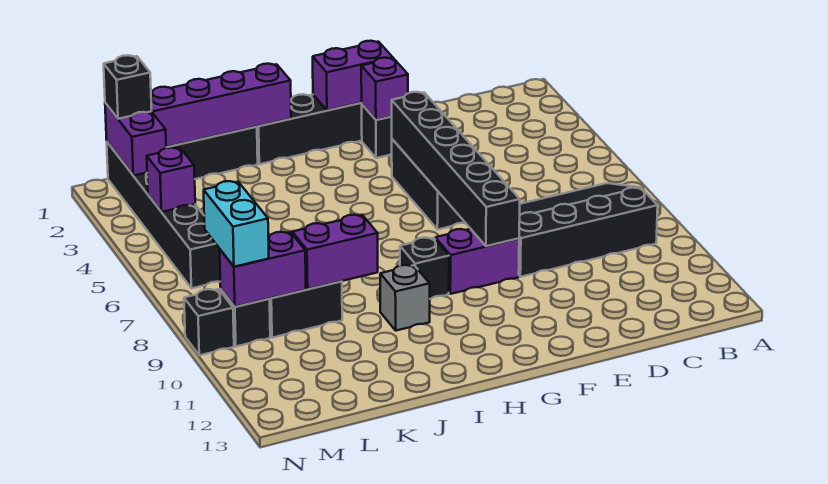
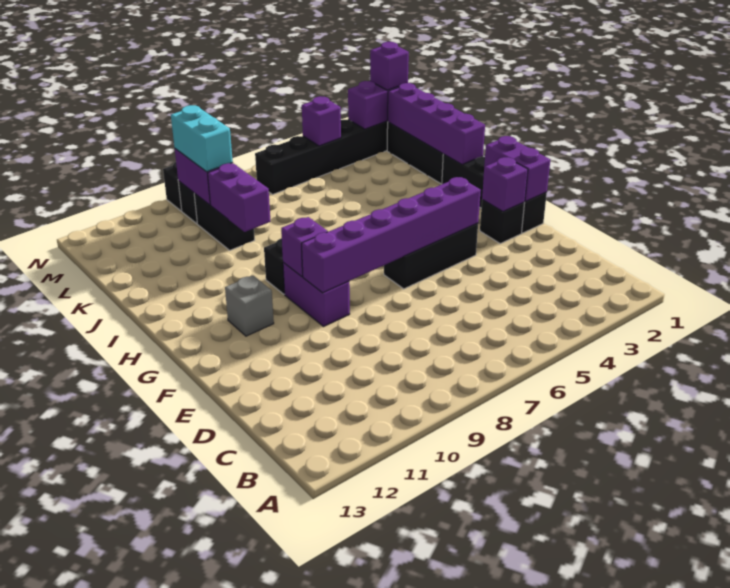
black slope B7:E9 level 1 top 9 -> none
black brick F4:F9 level 2 -> purple brick F4:F9 level 2
none -> purple brick G9 level 2
grey brick I10 level 1 -> grey brick G11 level 1
black brick M1 level 3 -> purple brick M1 level 3
cyan brick M8:M9 level 3 -> cyan brick L9:M9 level 3

